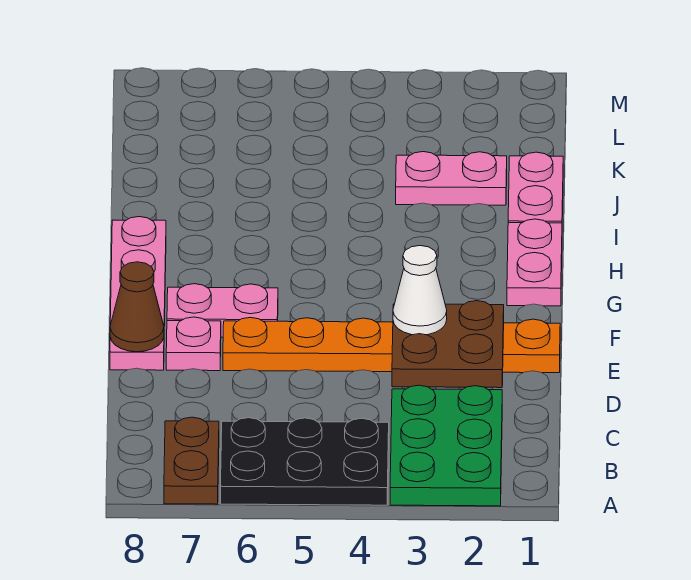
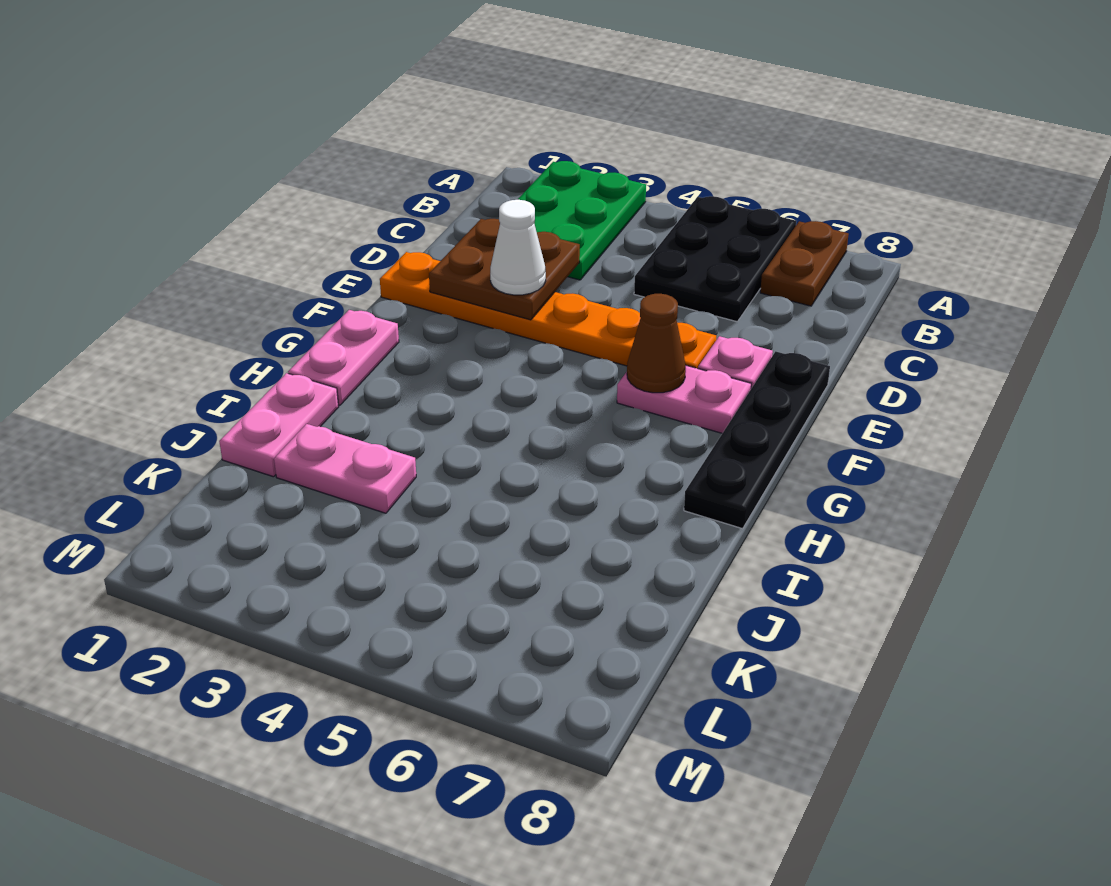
black plate A4:B6 level 1 -> black plate A5:C6 level 1
pink plate E8:H8 level 1 -> black plate E8:H8 level 1
brown cone E8 level 2 -> brown cone F6 level 2

